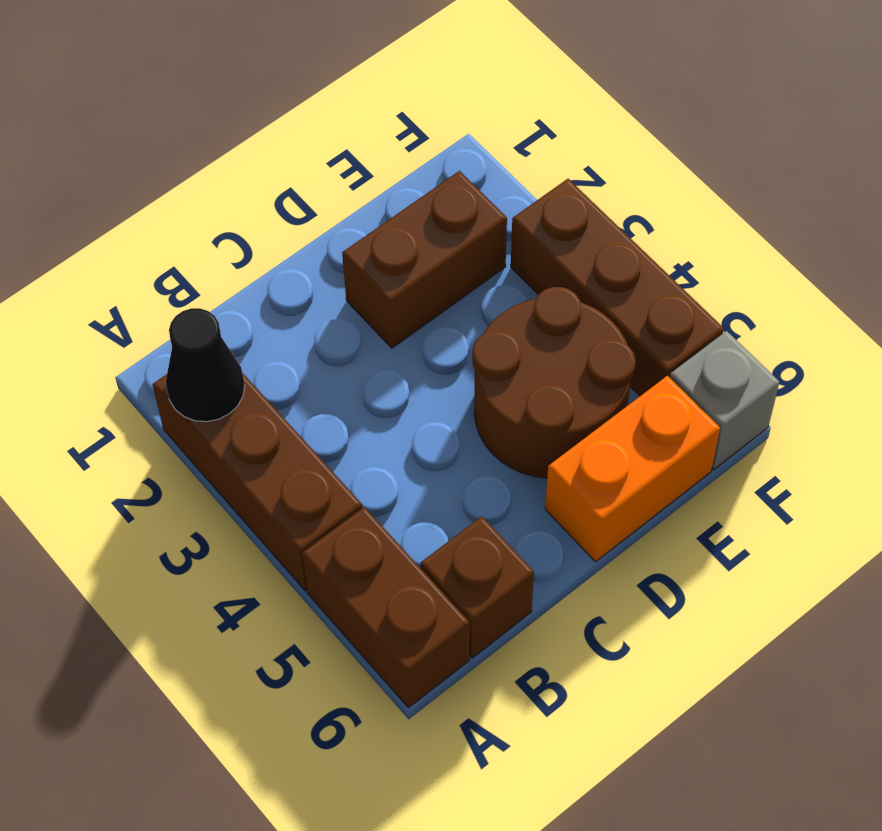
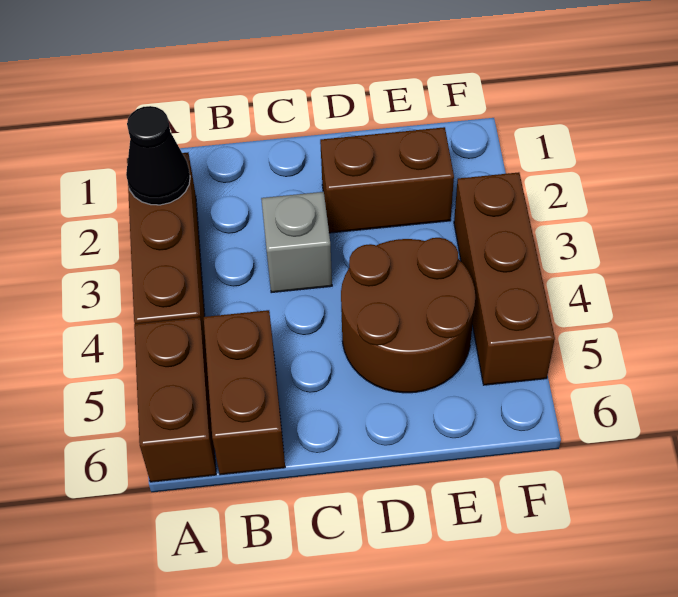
brown brick B6 level 1 -> brown brick B5:B6 level 1
orange brick D6:E6 level 1 -> none
grey brick F6 level 1 -> grey brick C3 level 1

